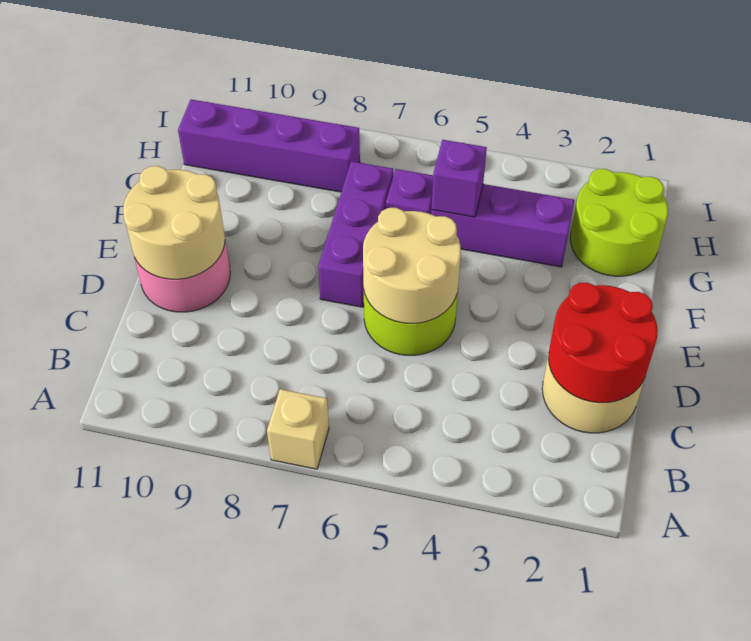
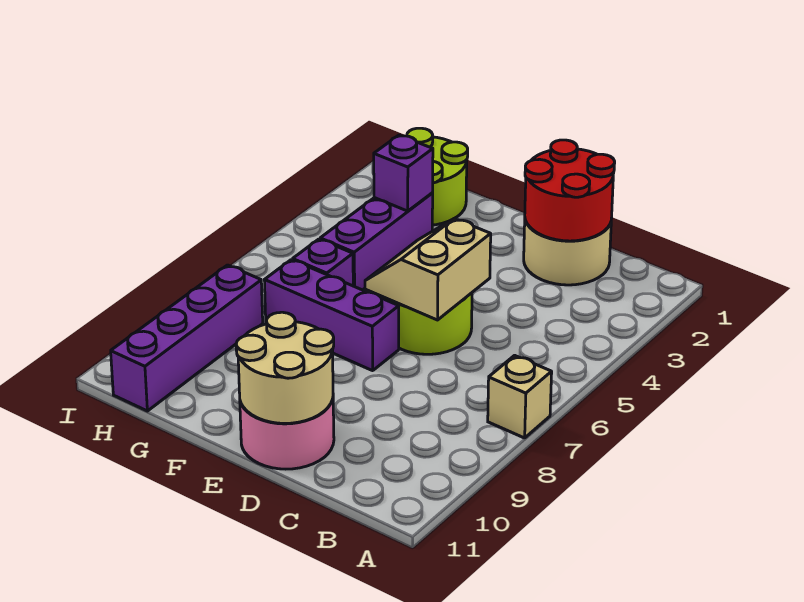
tan round brick D5:E6 level 2 -> tan slope D5:E6 level 2 top D
purple brick G5 level 2 -> purple brick G3 level 2

